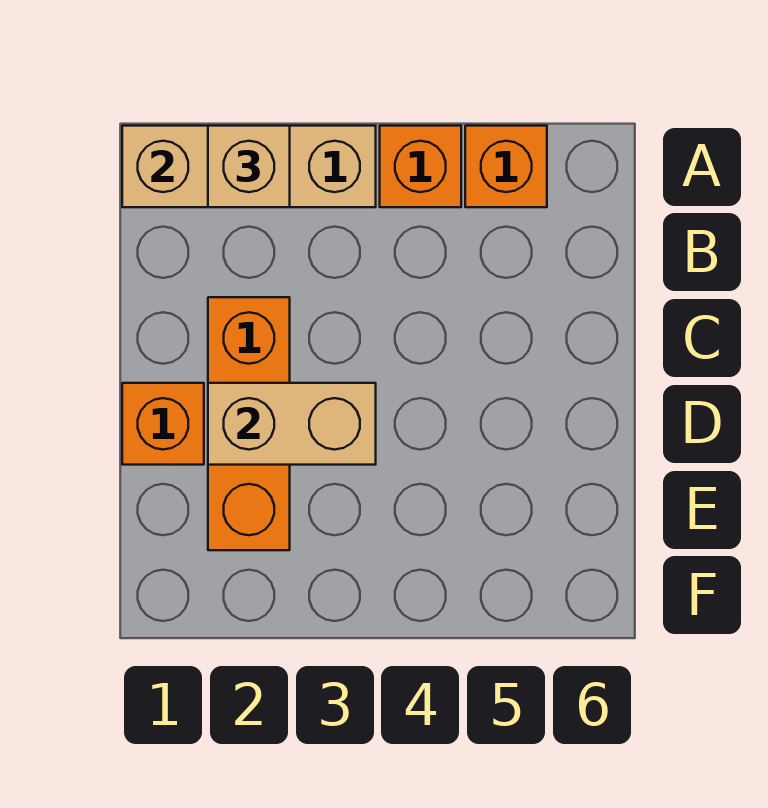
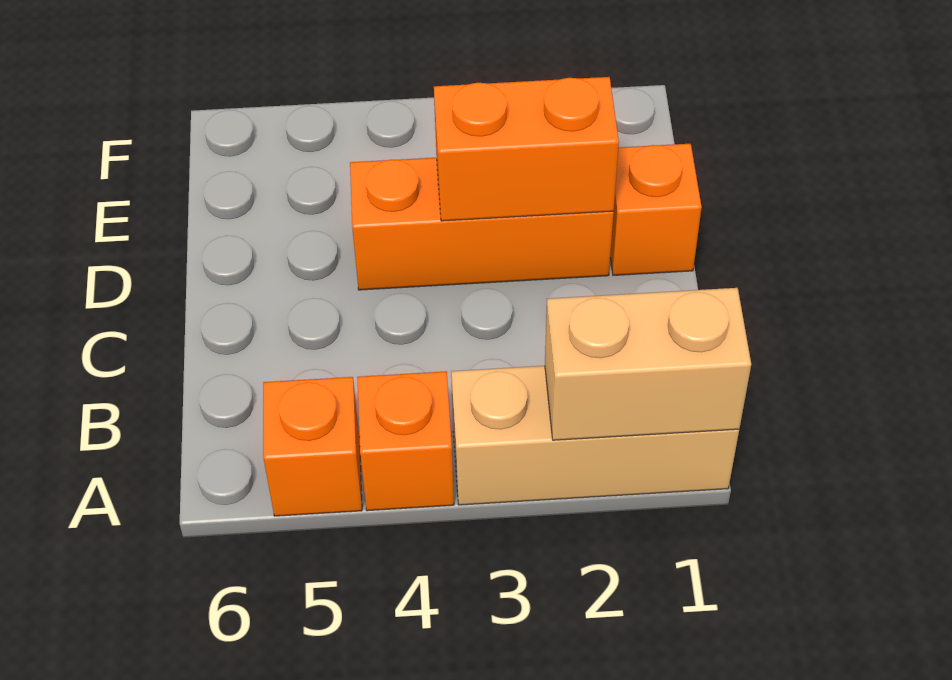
tan brick A2 level 3 -> none
orange brick C2:E2 level 1 -> orange brick D2:D4 level 1
tan brick D2:D3 level 2 -> orange brick D2:D3 level 2

